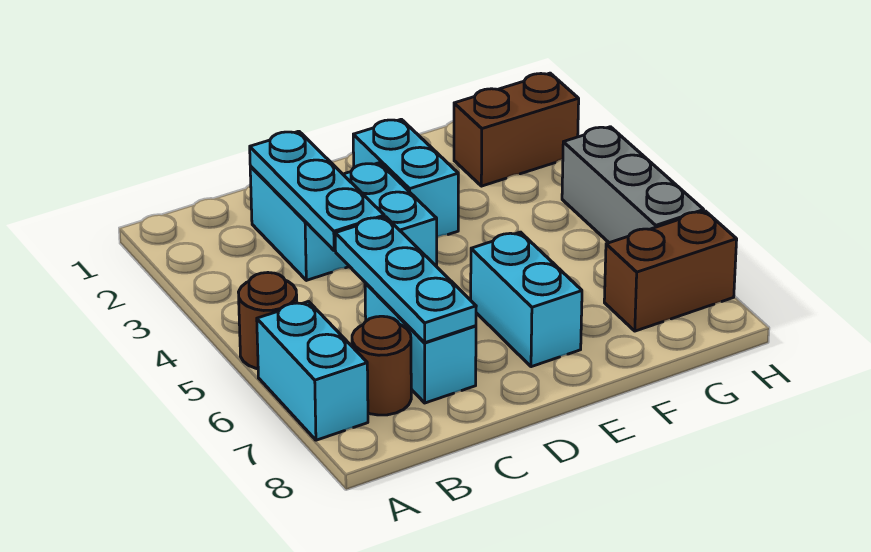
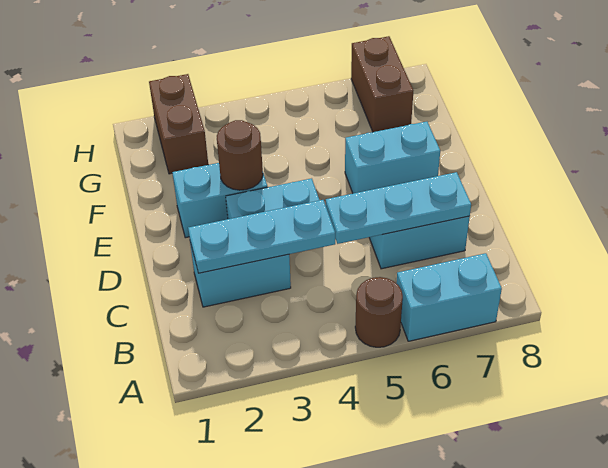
brown round brick B7 level 1 -> brown round brick E3 level 2
grey brick H4:H6 level 1 -> none

